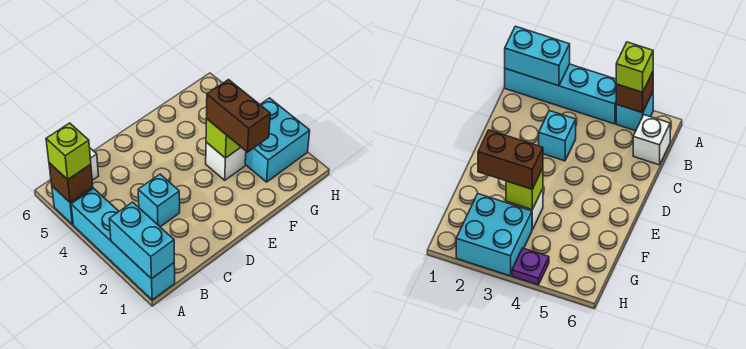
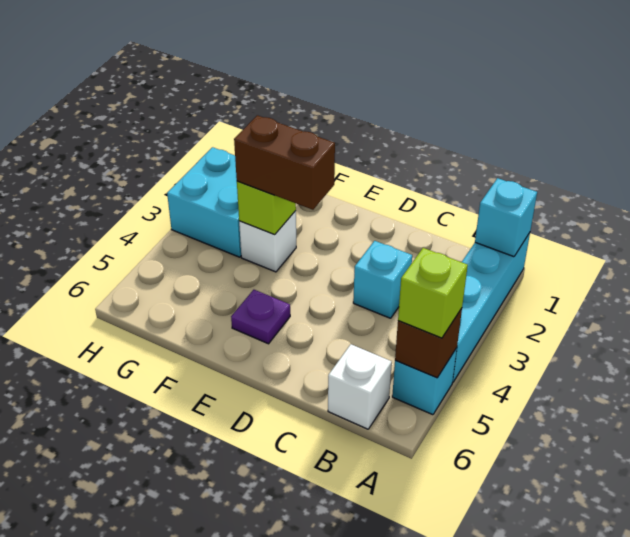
cyan brick A1:A2 level 2 -> cyan brick A1 level 2
brown brick F2:F3 level 3 -> brown brick E3:F3 level 3
purple plate H4 level 1 -> purple plate E5 level 1

